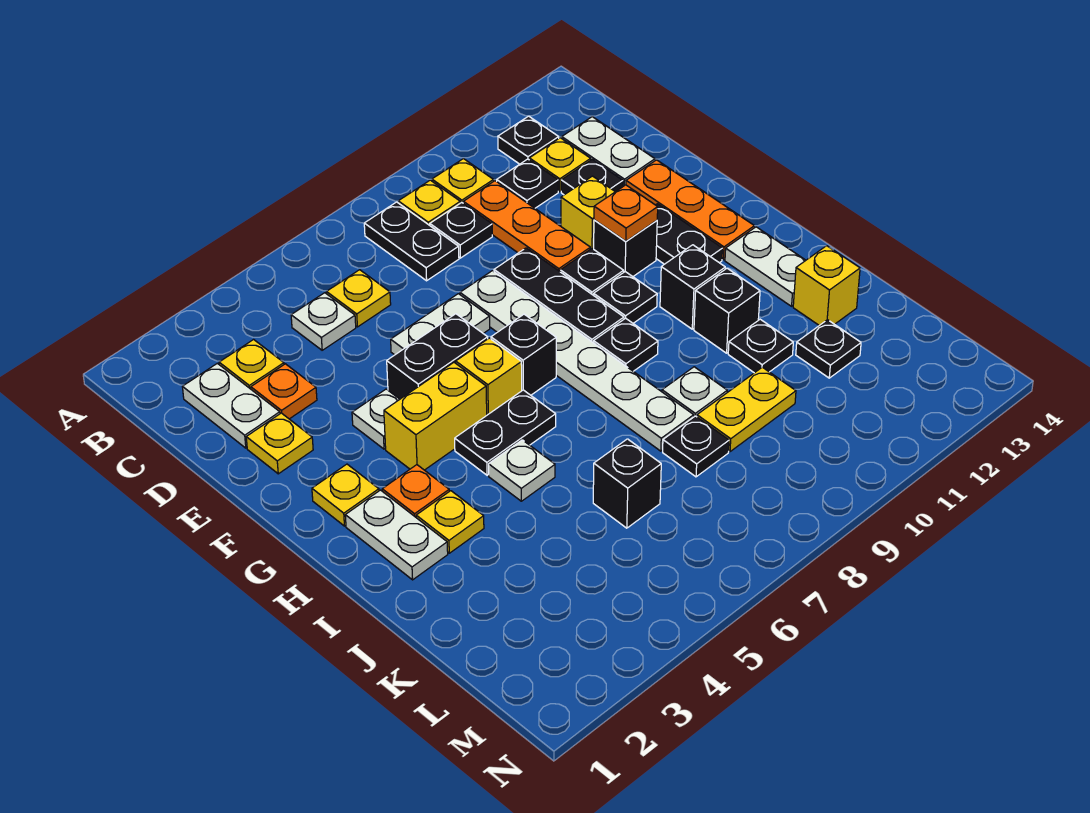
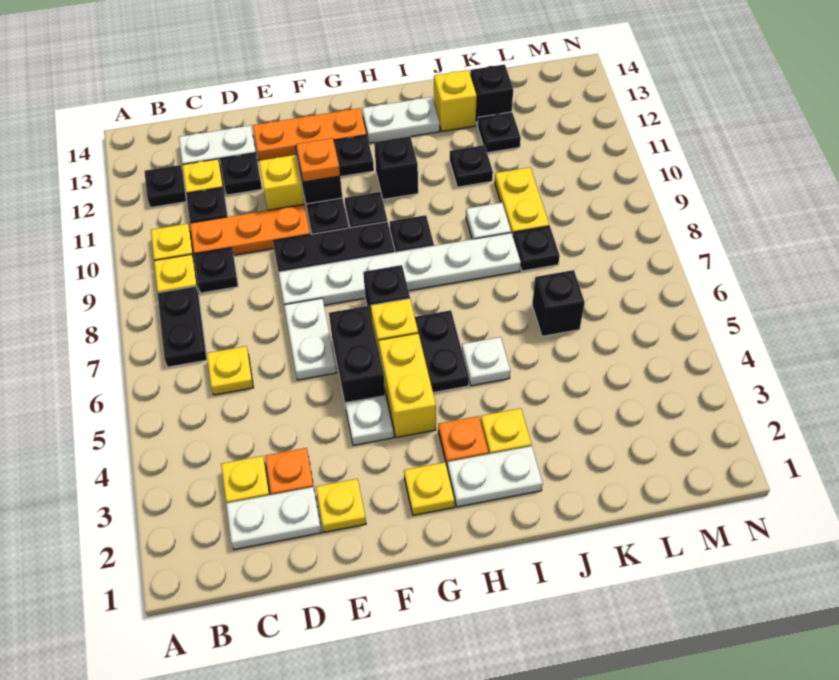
black plate B8:C8 level 1 -> black plate B7:B8 level 1
white plate C5 level 1 -> none
black brick I11 level 1 -> black brick K13 level 1

